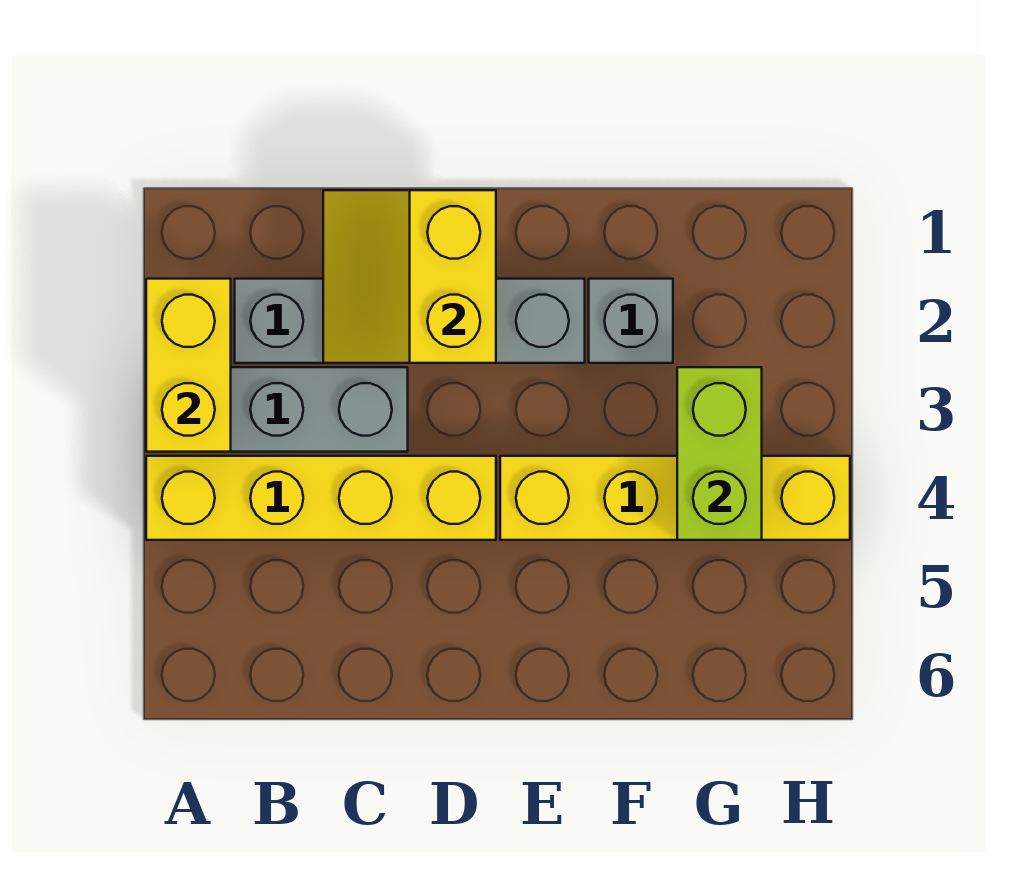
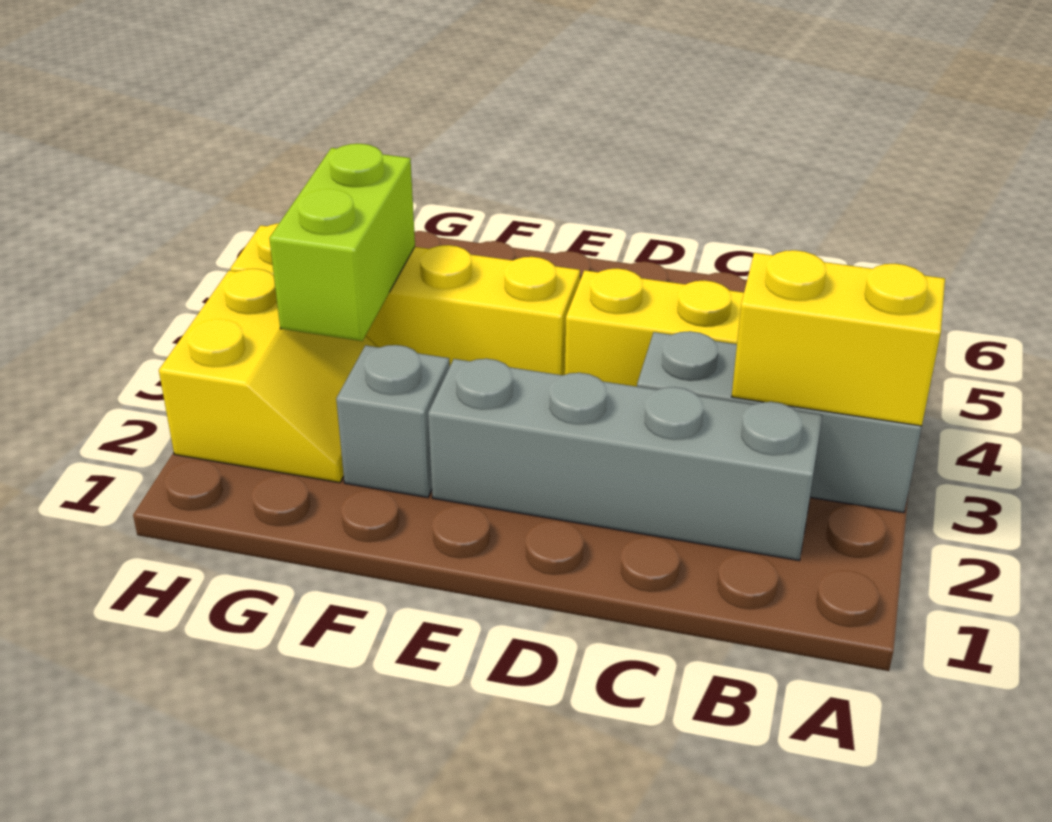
yellow brick A2:A3 level 2 -> yellow brick A3:B3 level 2
yellow slope C1:D2 level 2 top D -> yellow slope G2:H3 level 1 top H

